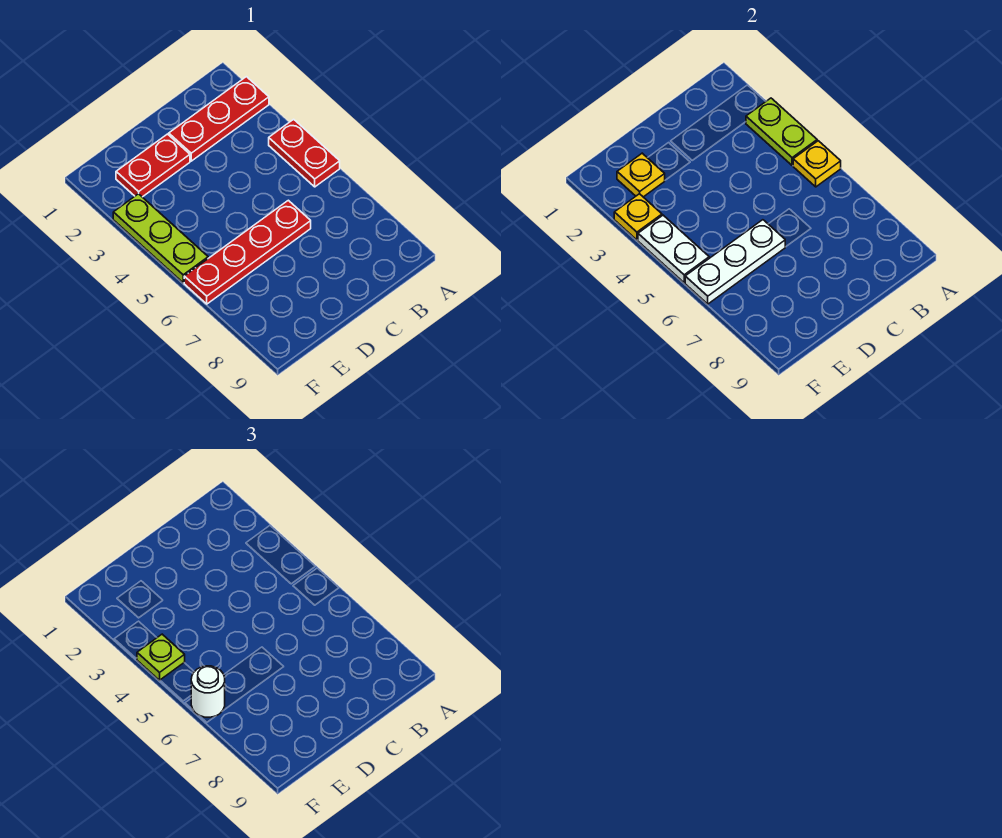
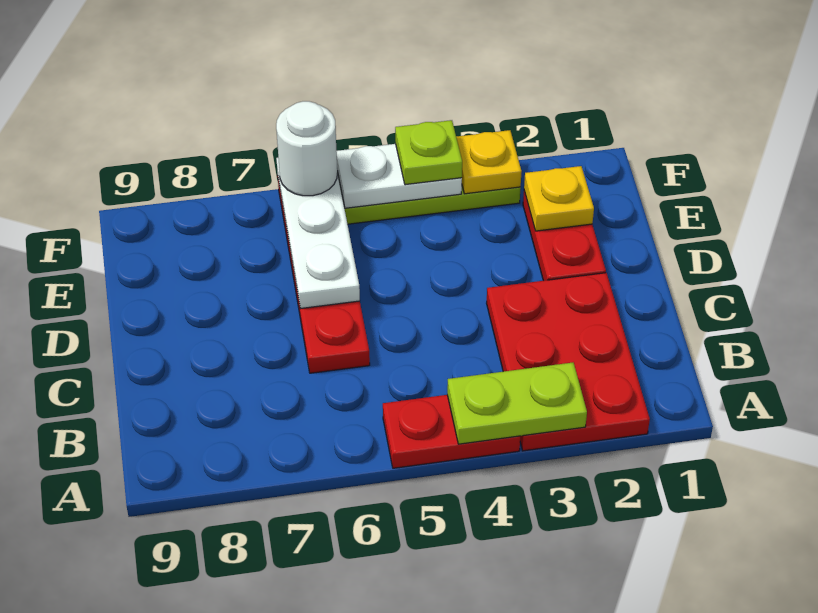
red plate A2:C2 level 1 -> red plate A2:C3 level 1
yellow plate A5 level 2 -> none

